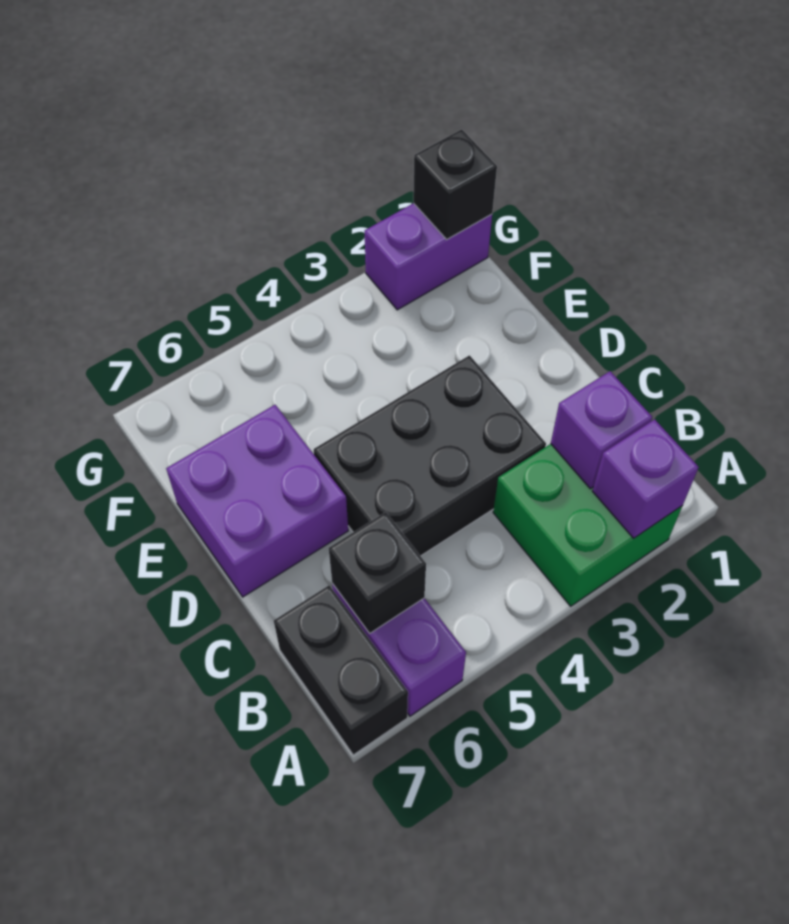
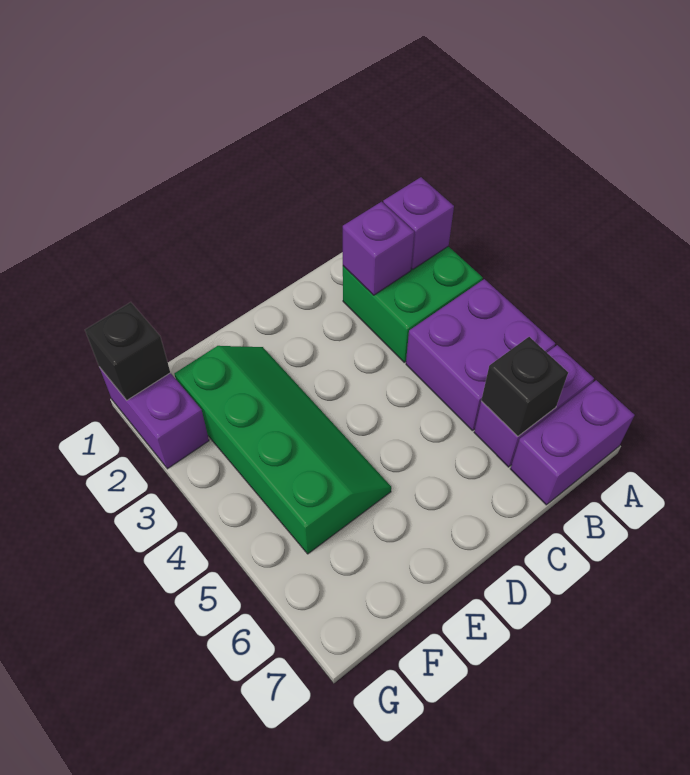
black brick A7:B7 level 1 -> purple brick A7:B7 level 1
black brick C3:D5 level 1 -> none
purple brick D6:E7 level 1 -> purple brick A4:B5 level 1
none -> green slope E2:F5 level 1 top F

